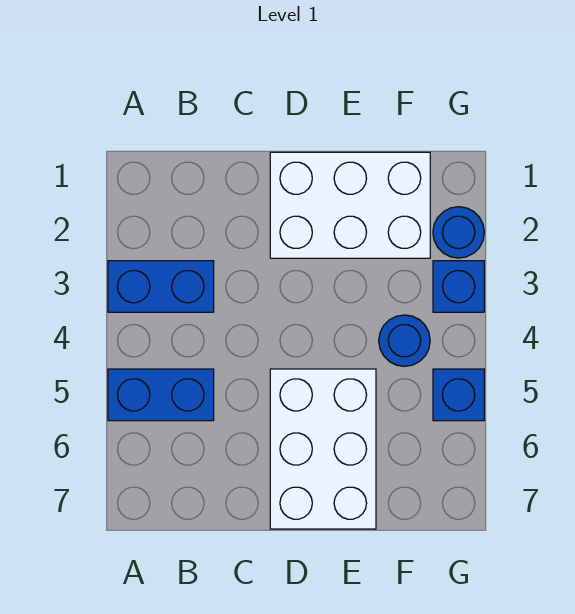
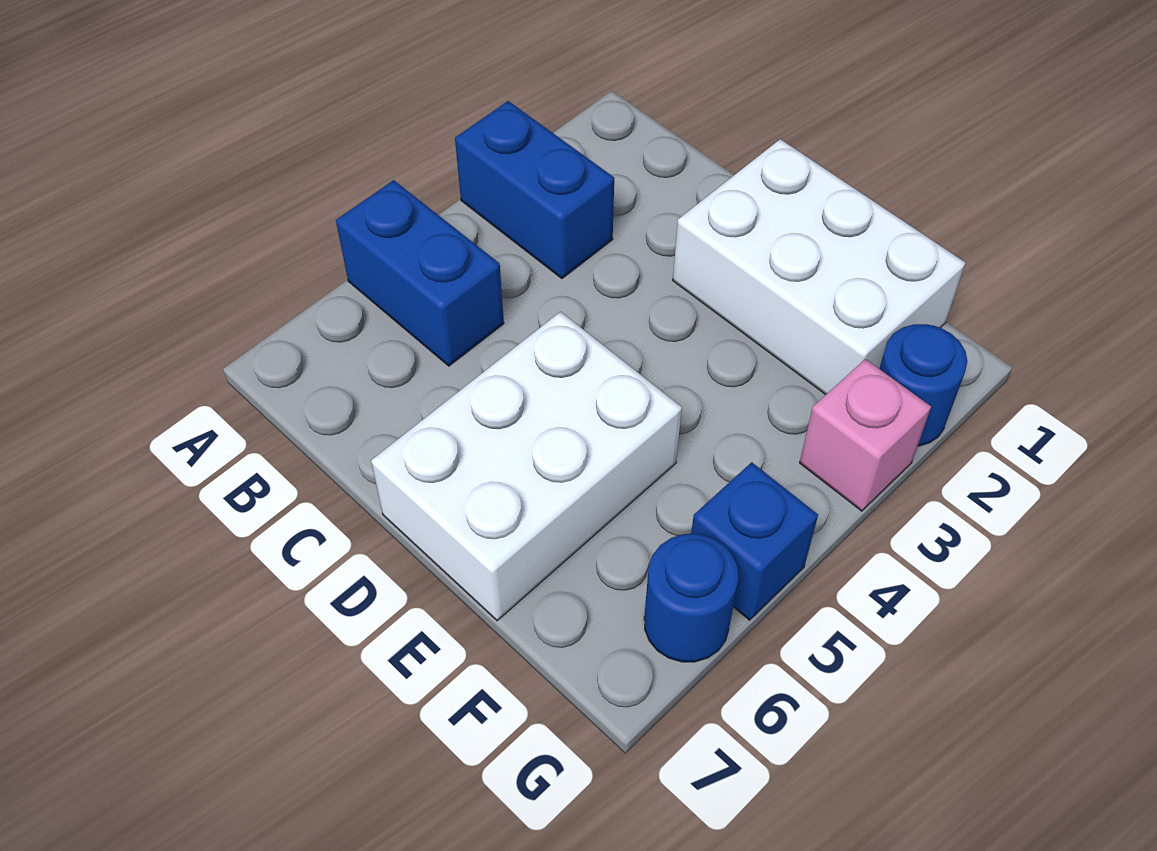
blue round brick F4 level 1 -> blue round brick G6 level 1
blue brick G3 level 1 -> pink brick G3 level 1

